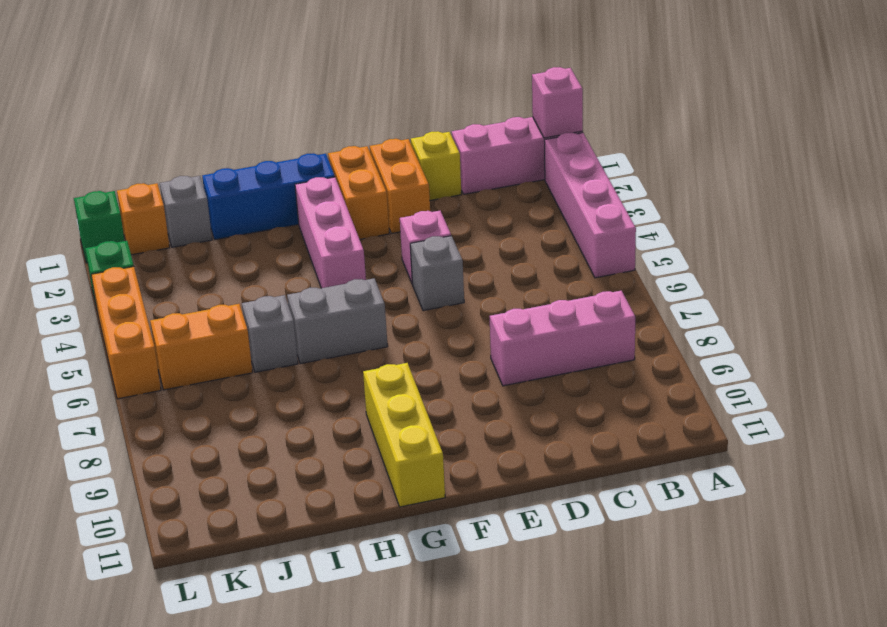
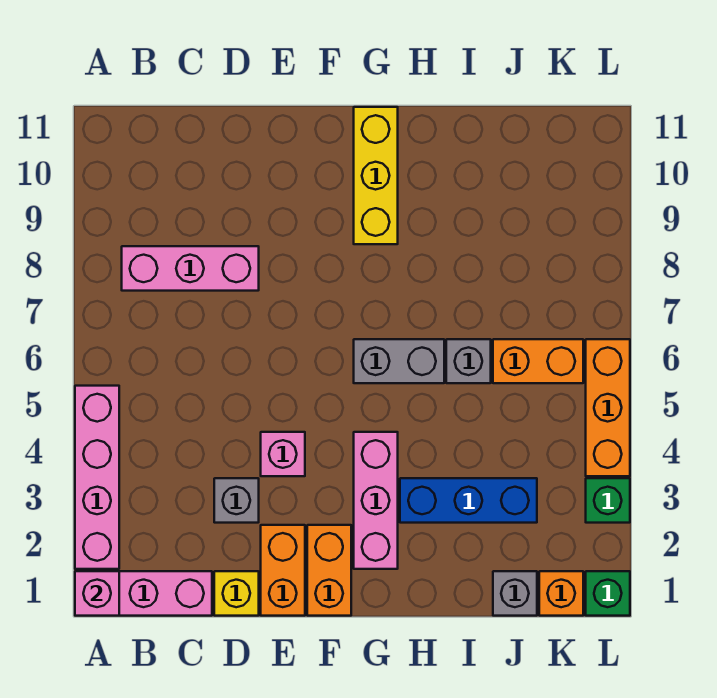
grey brick E5 level 1 -> grey brick D3 level 1
blue brick G1:I1 level 1 -> blue brick H3:J3 level 1

